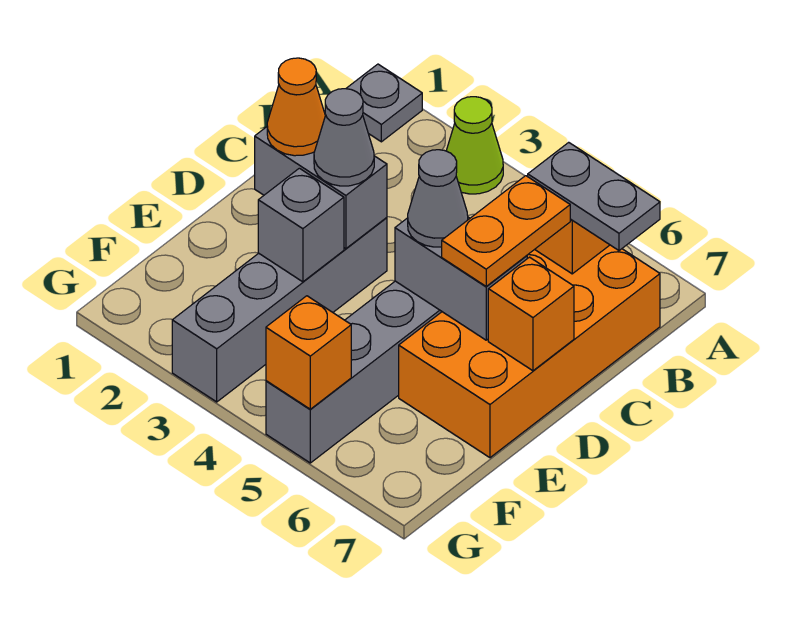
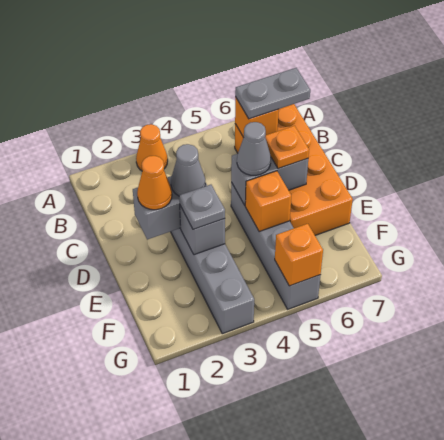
grey plate A1 level 1 -> grey plate E3 level 3
lime cone A3 level 1 -> orange cone A3 level 1
orange plate C6:D6 level 3 -> orange plate D6 level 3
orange brick D7 level 2 -> orange brick E5 level 2

